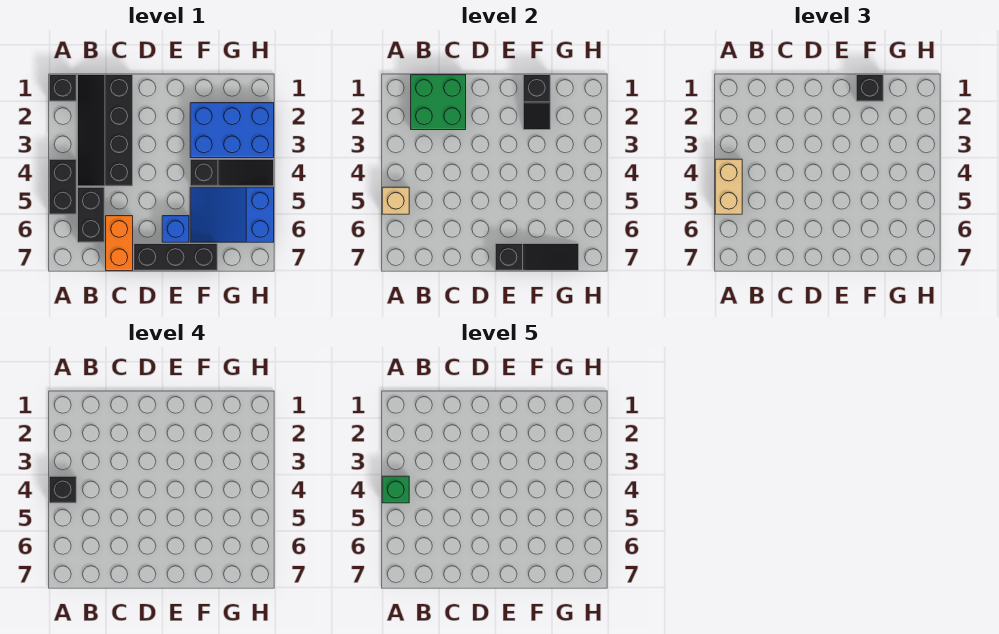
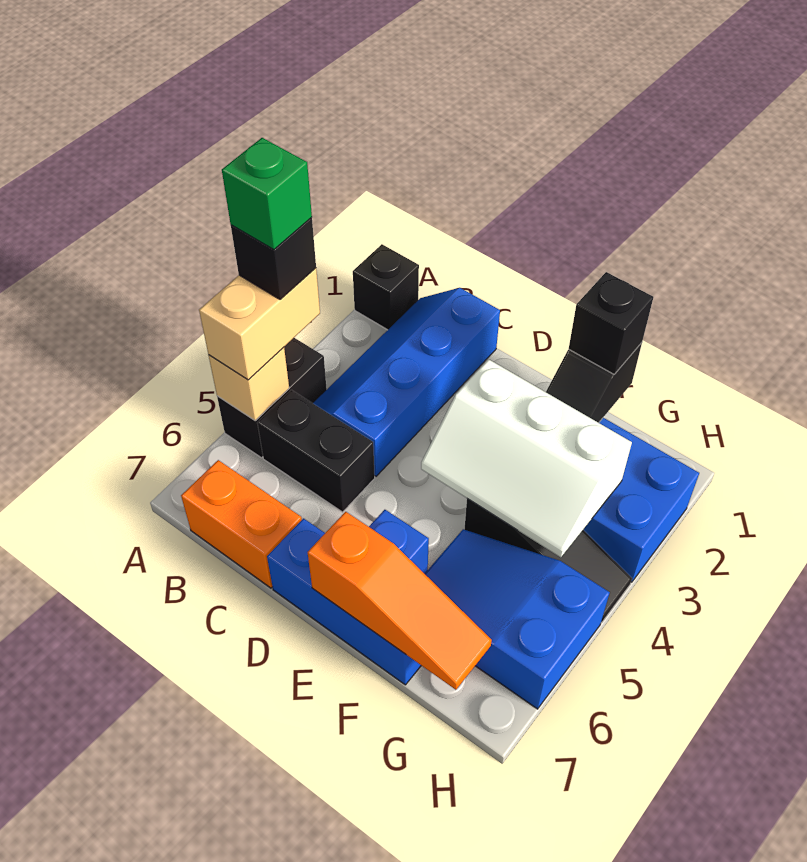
black slope B1:C4 level 1 top C -> blue slope B1:C4 level 1 top C
green brick B1:C2 level 2 -> none
black brick B5:B6 level 1 -> black brick B5:C5 level 1
orange brick C6:C7 level 1 -> orange brick B7:C7 level 1
black brick D7:F7 level 1 -> blue brick D7:F7 level 1
none -> white slope E3:G4 level 2 top 3
black slope E7:G7 level 2 top E -> orange slope E7:G7 level 2 top E

